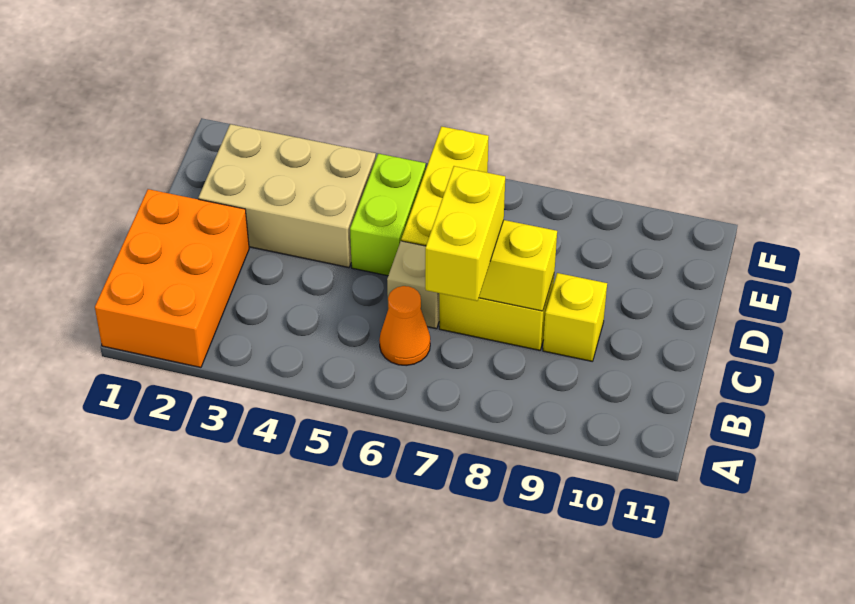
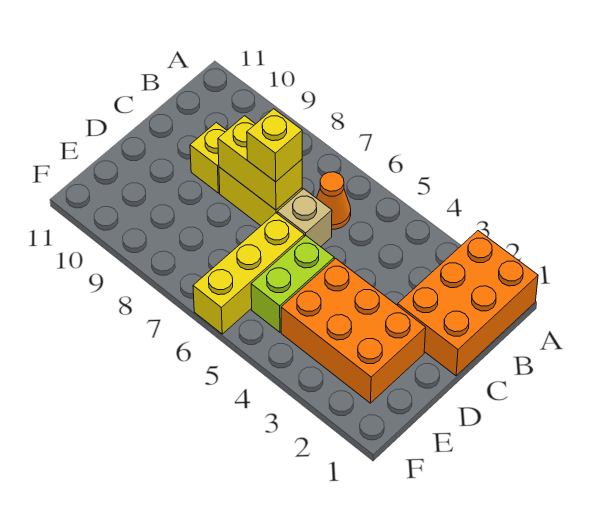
yellow brick B7:C7 level 3 -> yellow brick C7 level 3
tan brick D2:E4 level 1 -> orange brick D2:E4 level 1

